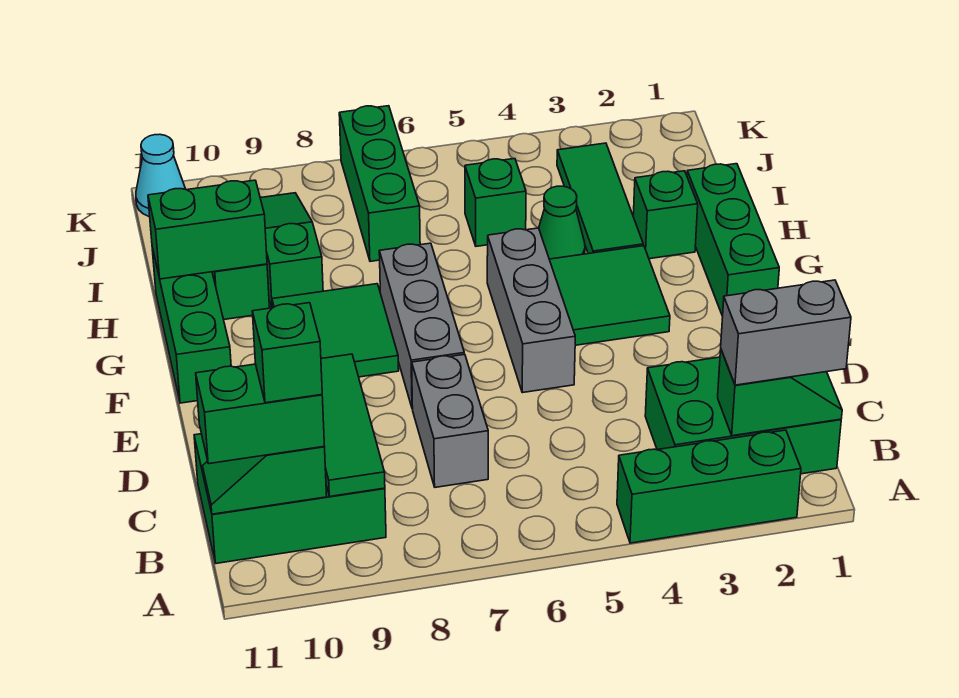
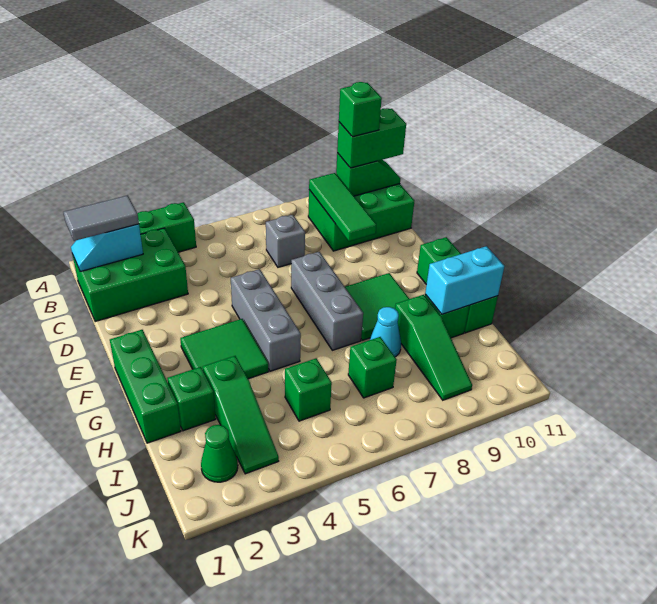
green slope B1:B2 level 2 top 2 -> cyan slope B1:B2 level 2 top 2
grey brick B1:B2 level 3 -> grey tile B1:B2 level 3
grey brick C7:D7 level 1 -> grey brick C7 level 1
green tile H3:J3 level 1 -> green slope H3:J3 level 1 top H
green cone H4 level 1 -> green cone J2 level 1
green brick H10:H11 level 2 -> cyan brick H10:H11 level 2
green brick I7:K7 level 1 -> green brick I7 level 1
cyan cone K11 level 1 -> cyan cone H8 level 1

